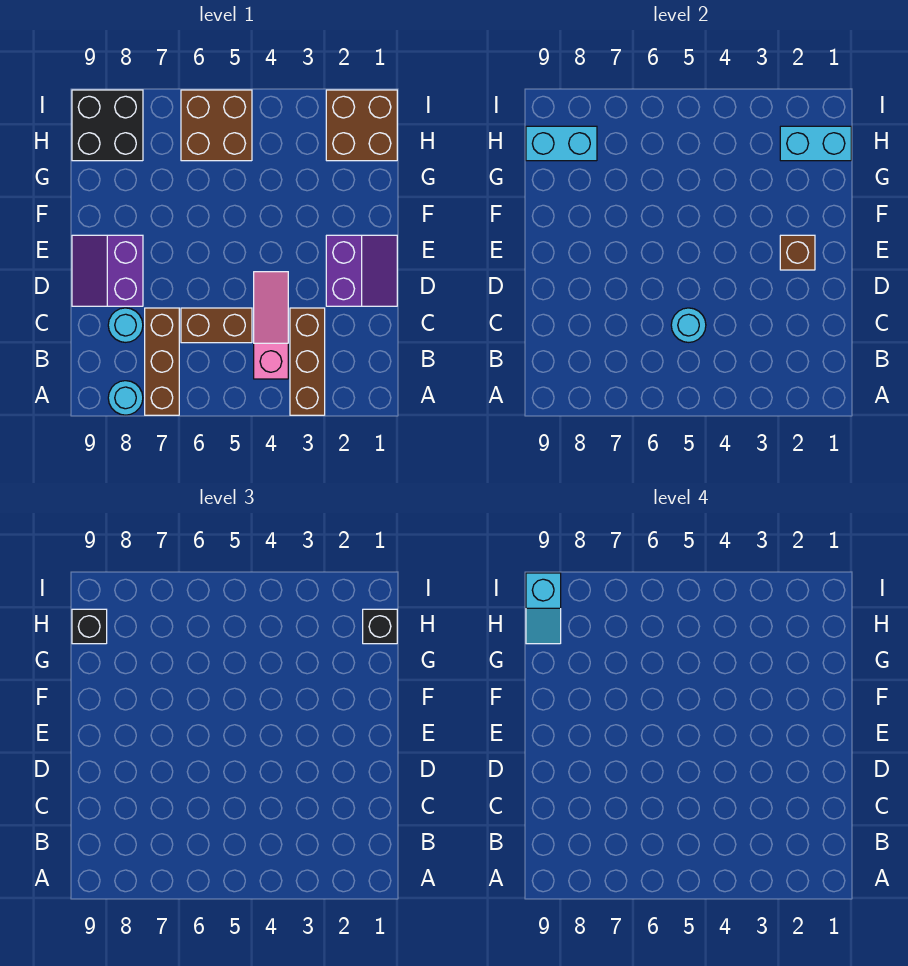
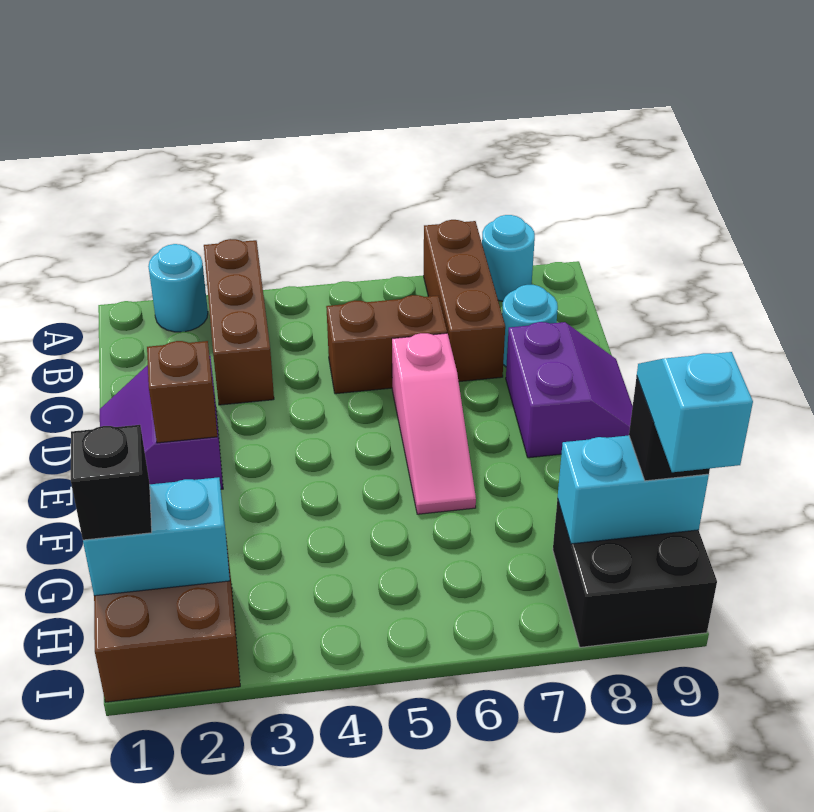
pink slope B4:D4 level 1 top B -> pink slope D6:F6 level 1 top D
cyan round brick C5 level 2 -> cyan round brick A2 level 1
brown brick H5:I6 level 1 -> none

